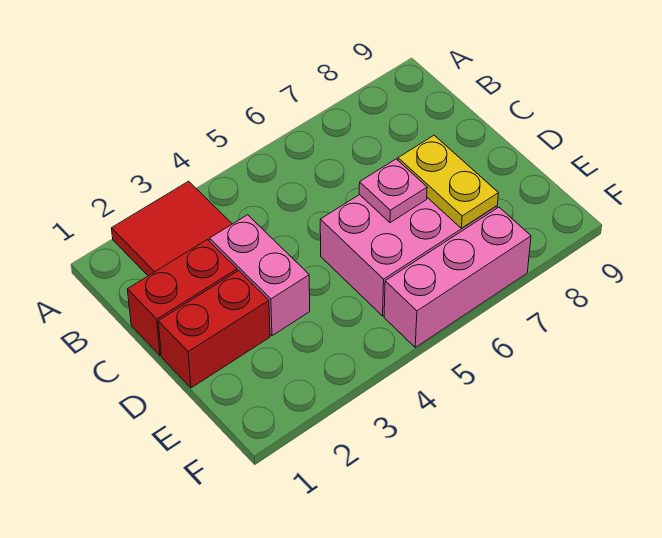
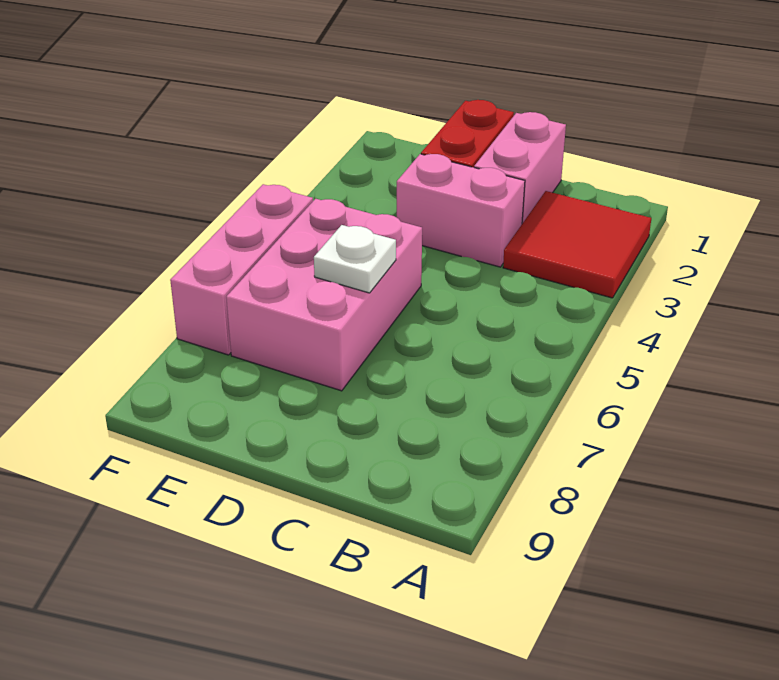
red brick C1:C2 level 1 -> pink brick C1:C2 level 1
pink plate D6 level 2 -> white plate D6 level 2
yellow plate D7:E7 level 2 -> none

